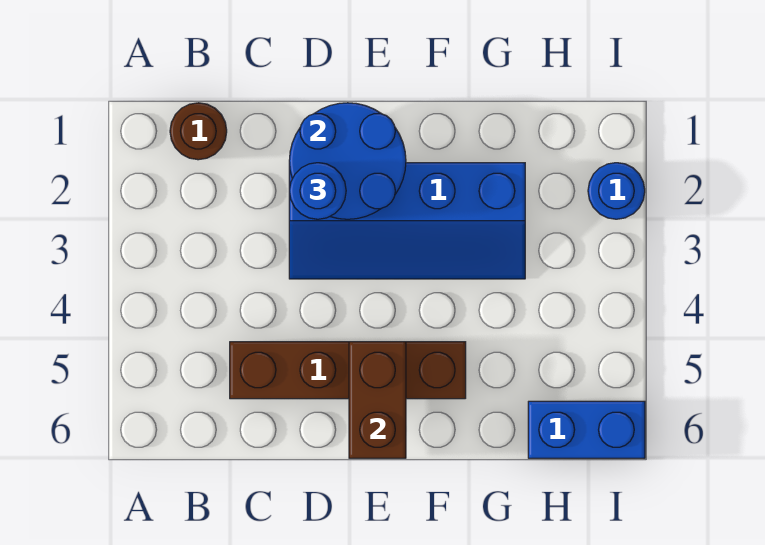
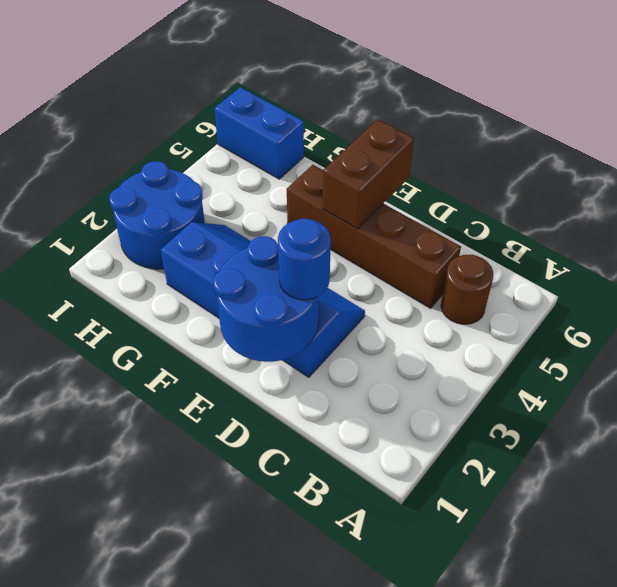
brown round brick B1 level 1 -> brown round brick B5 level 1
blue round brick I2 level 1 -> blue round brick H2:I3 level 1

